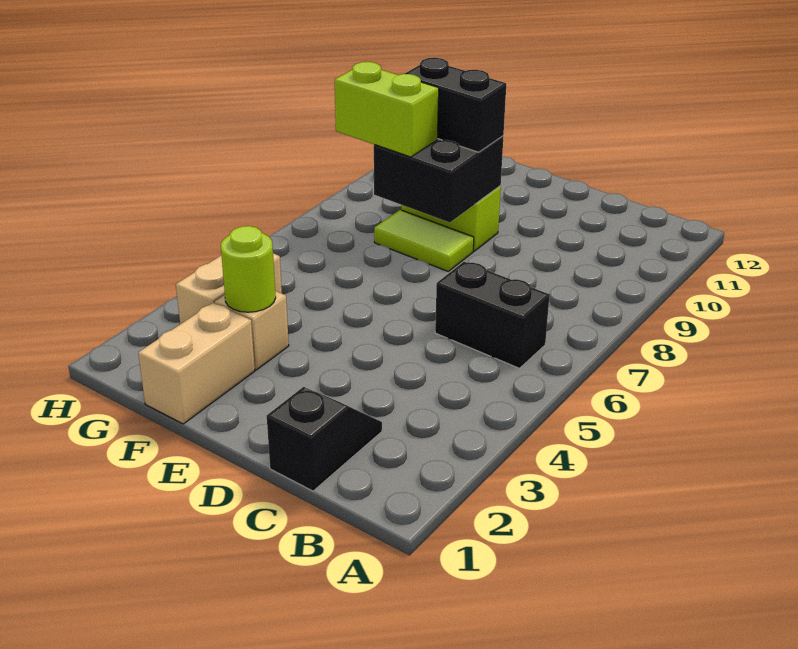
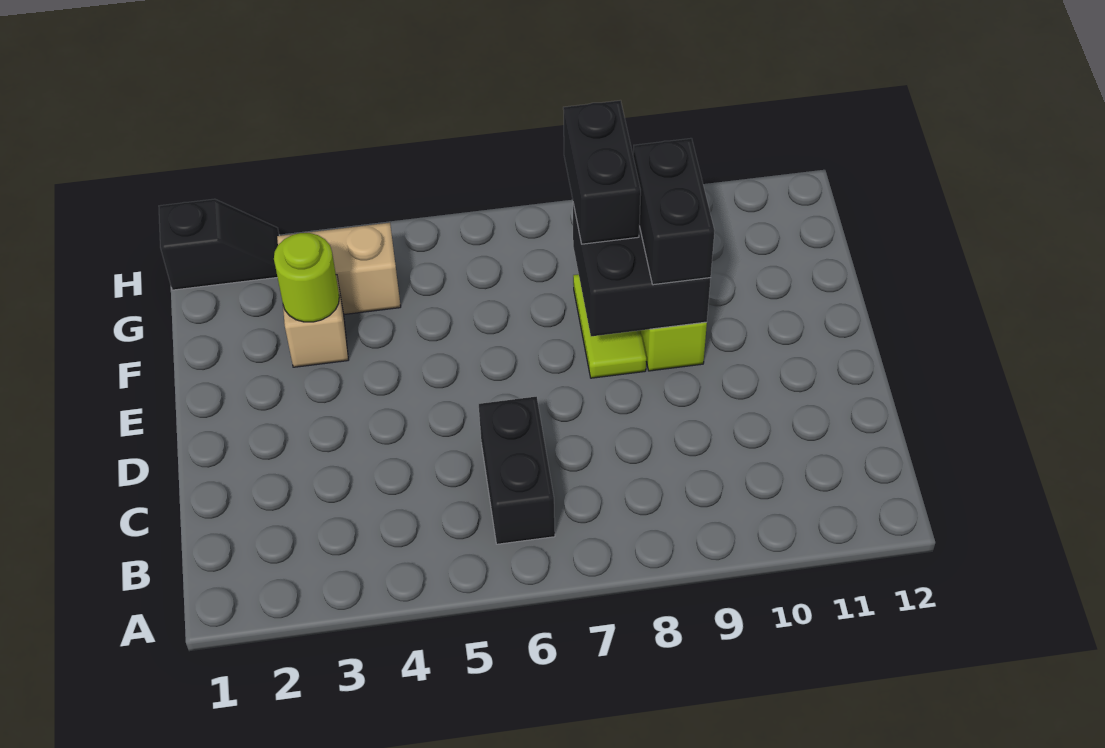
black slope C1:C2 level 1 top 1 -> black slope H1:H2 level 1 top 1
tan brick F1:F2 level 1 -> none
lime brick F8:G8 level 3 -> black brick F8:G8 level 3

